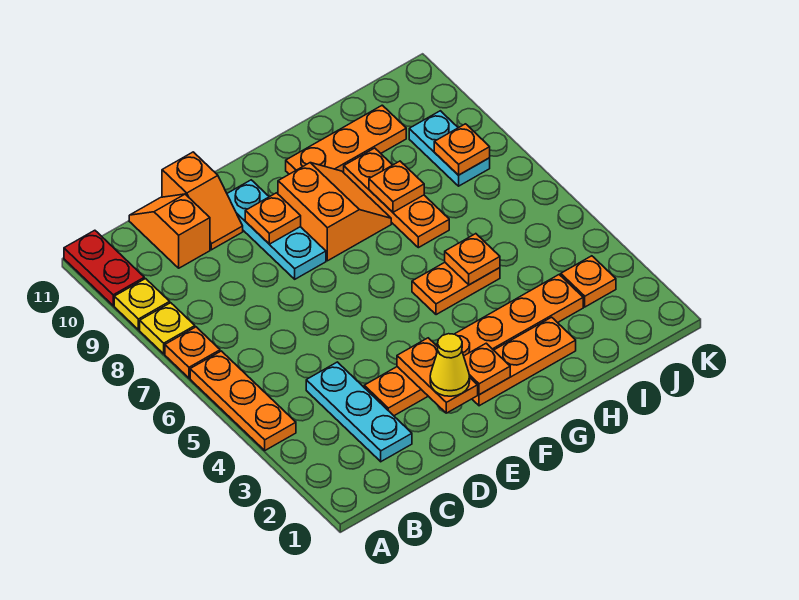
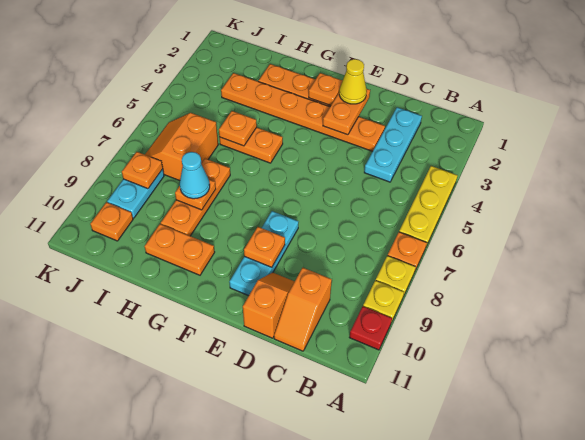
orange plate A4:A6 level 1 -> yellow plate A4:A6 level 1
red plate A10:A11 level 1 -> red plate A10 level 1
orange slope F8:G9 level 1 top F -> orange slope I6:J7 level 1 top I
orange plate G10:I10 level 1 -> orange plate G10:H10 level 1
none -> cyan cone H8 level 3
orange plate J3 level 1 -> orange plate J10 level 1

